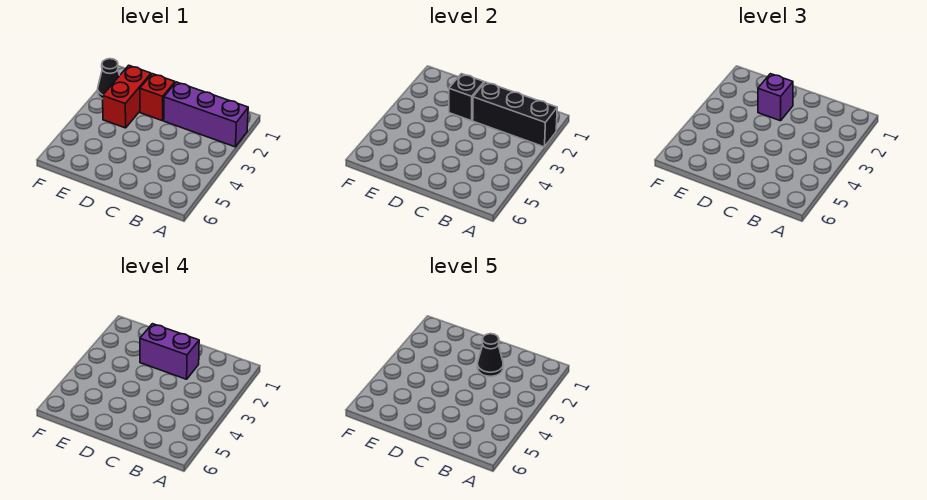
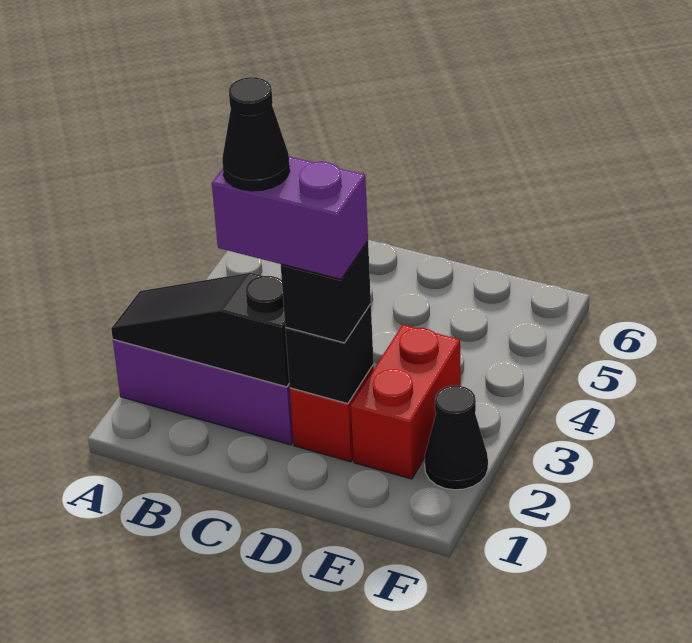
black brick A2:C2 level 2 -> black slope A2:C2 level 2 top C
purple brick D2 level 3 -> black brick D2 level 3

